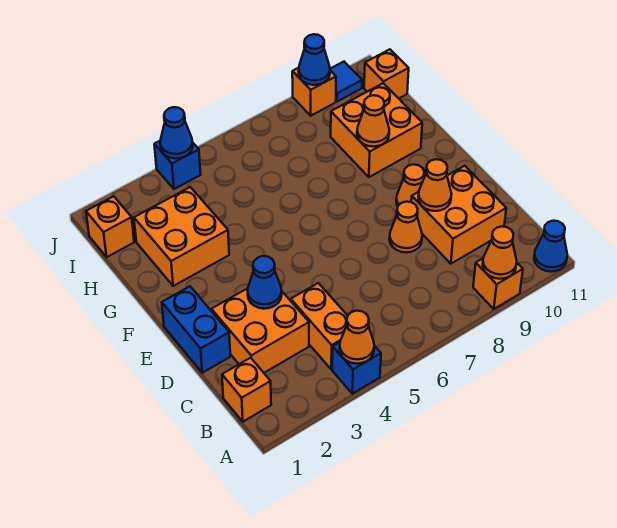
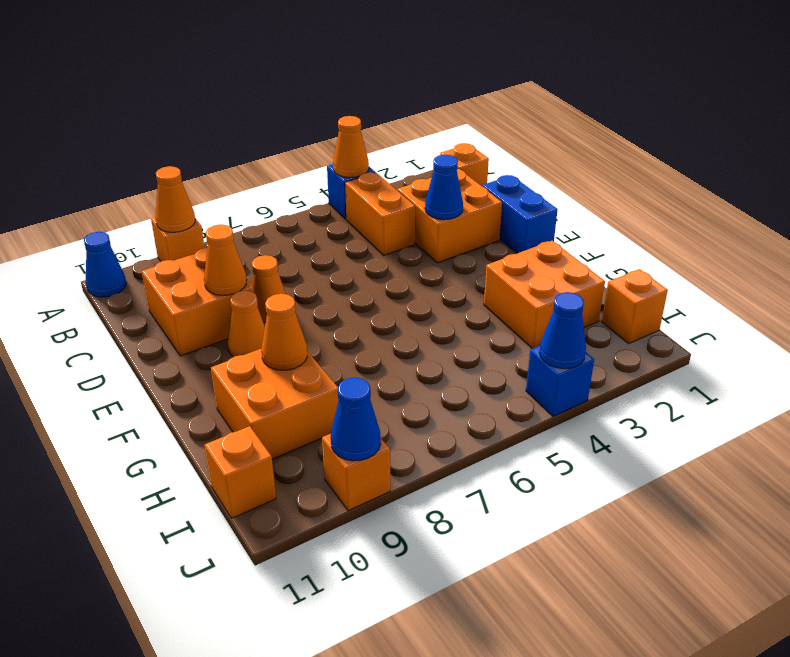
blue tile J10 level 1 -> none

